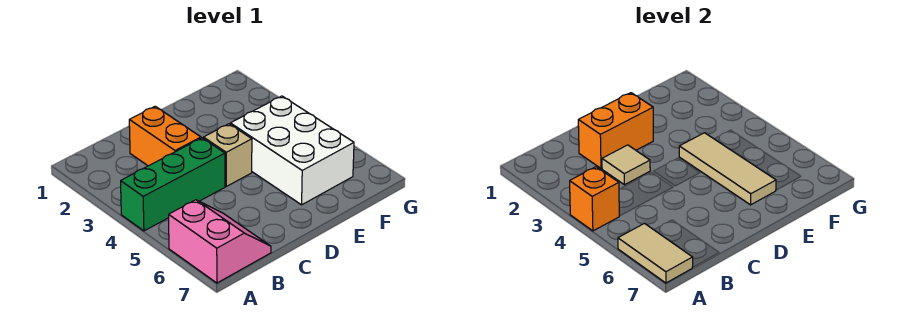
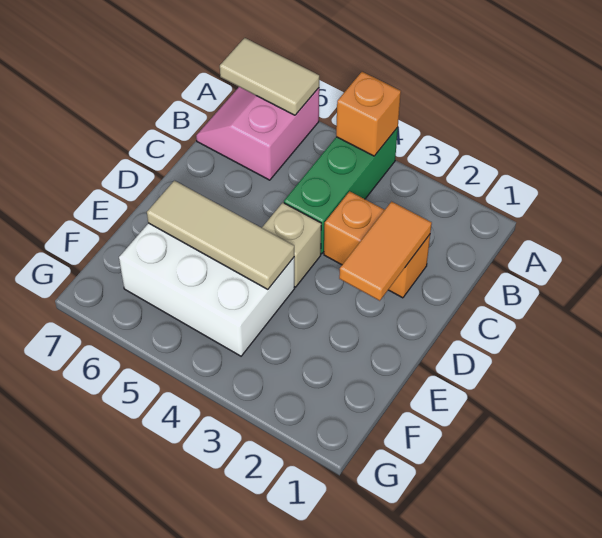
pink slope A6:B7 level 1 top A -> pink slope A6:B7 level 1 top 6
orange brick C2:D2 level 2 -> orange tile C2:D2 level 2
tan tile C3 level 2 -> none

